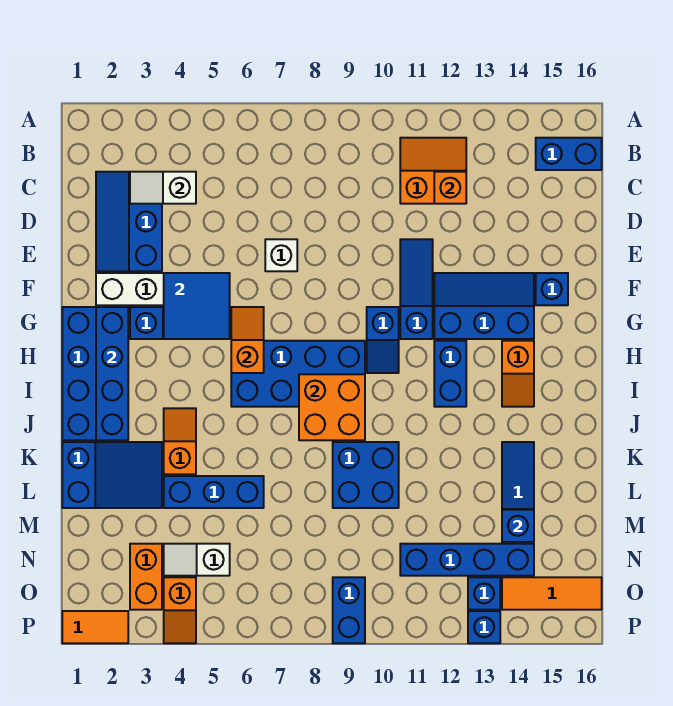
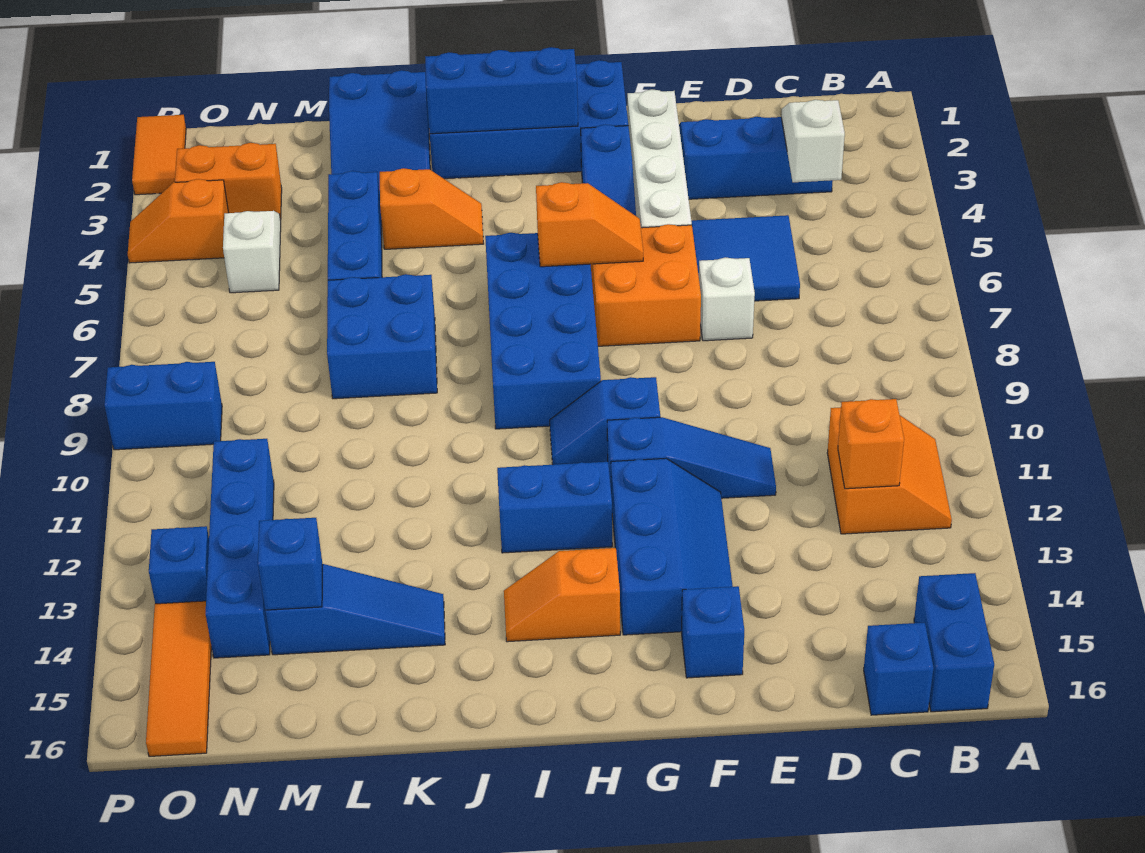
blue tile F4:G5 level 2 -> blue tile D5:E6 level 1
blue brick G2:J2 level 2 -> blue brick H2:J2 level 2
orange brick I8:J9 level 2 -> orange brick F6:G7 level 1
blue brick K9:L10 level 1 -> blue brick K7:L8 level 1
blue brick P13 level 1 -> blue brick C16 level 1

